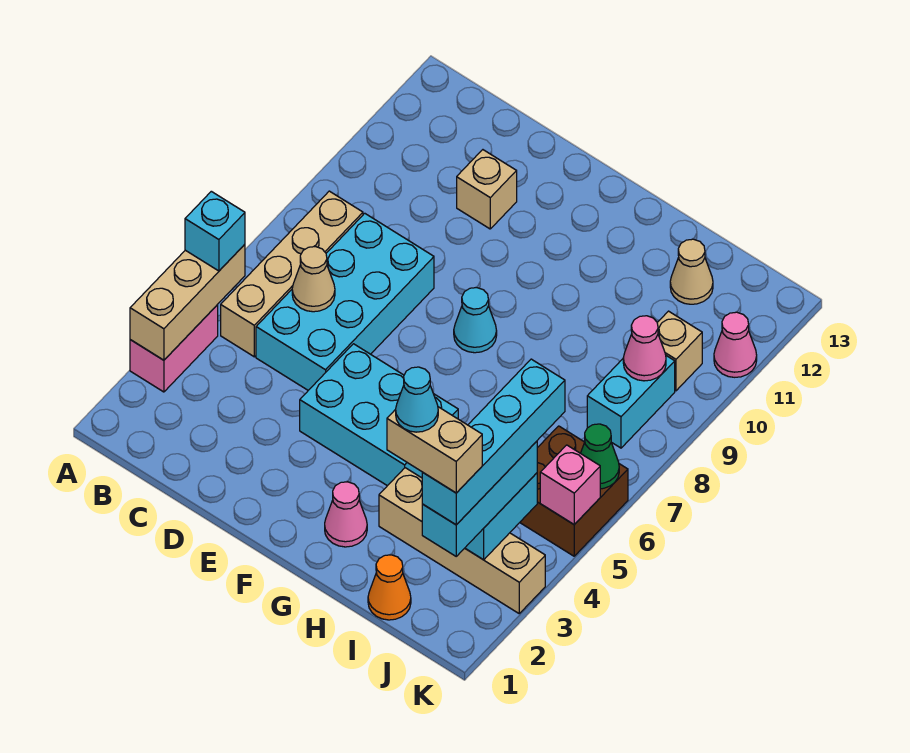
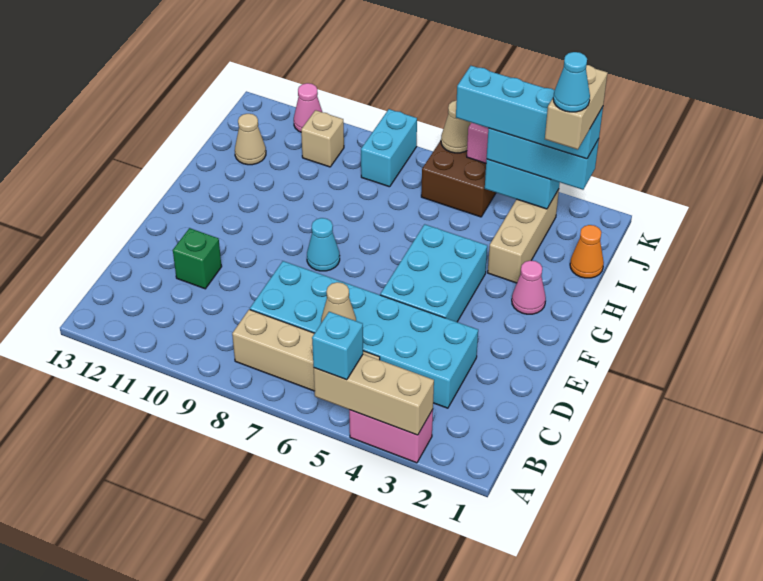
cyan brick C5:D8 level 1 -> cyan brick C3:D8 level 1
tan brick D11 level 1 -> green brick D11 level 1
tan brick H3:K3 level 1 -> tan brick H3:J3 level 1
cyan brick J8:J9 level 1 -> cyan brick J8:K8 level 1
pink cone J9 level 2 -> none
green cone K6 level 2 -> tan cone K6 level 2

